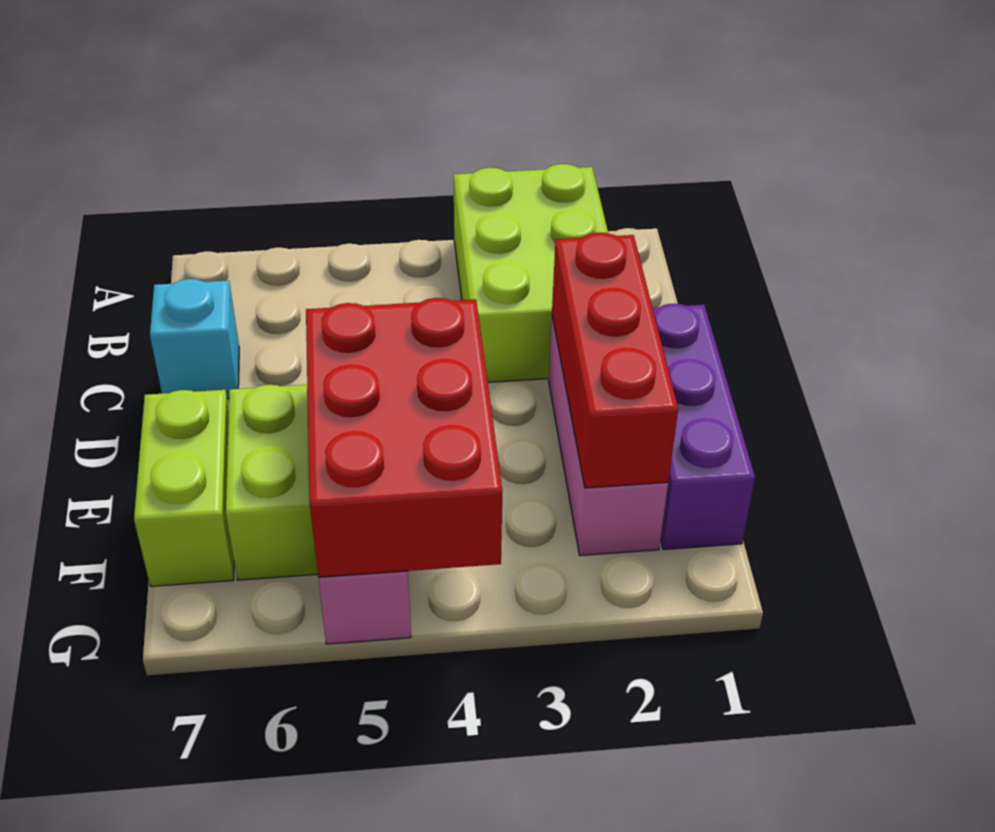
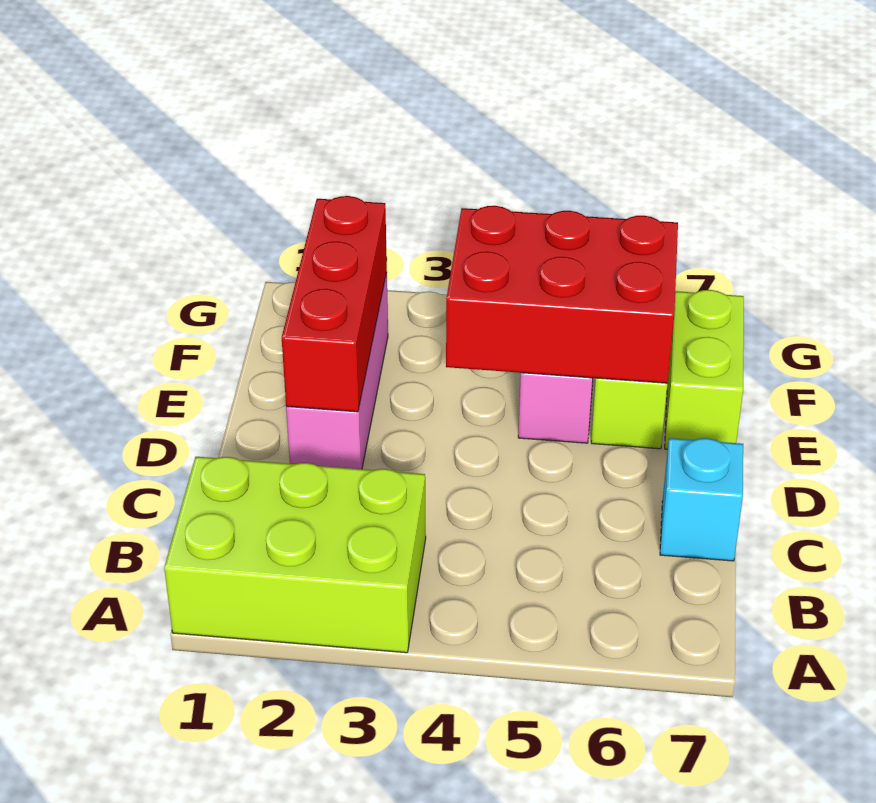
lime brick A2:C3 level 1 -> lime brick A1:B3 level 1
purple brick D1:F1 level 1 -> none
red brick E4:G5 level 2 -> red brick E4:F6 level 2

